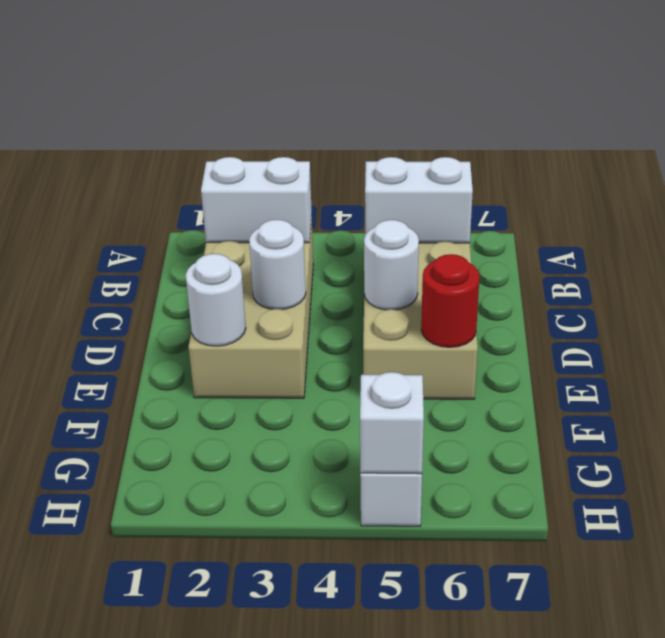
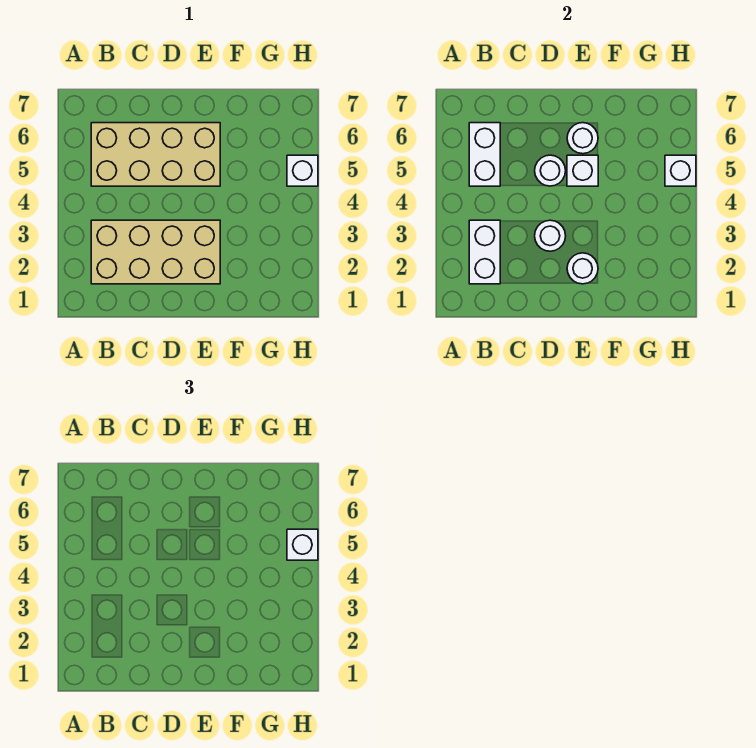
none -> white brick E5 level 2
red round brick E6 level 2 -> white round brick E6 level 2
none -> white brick H5 level 3

